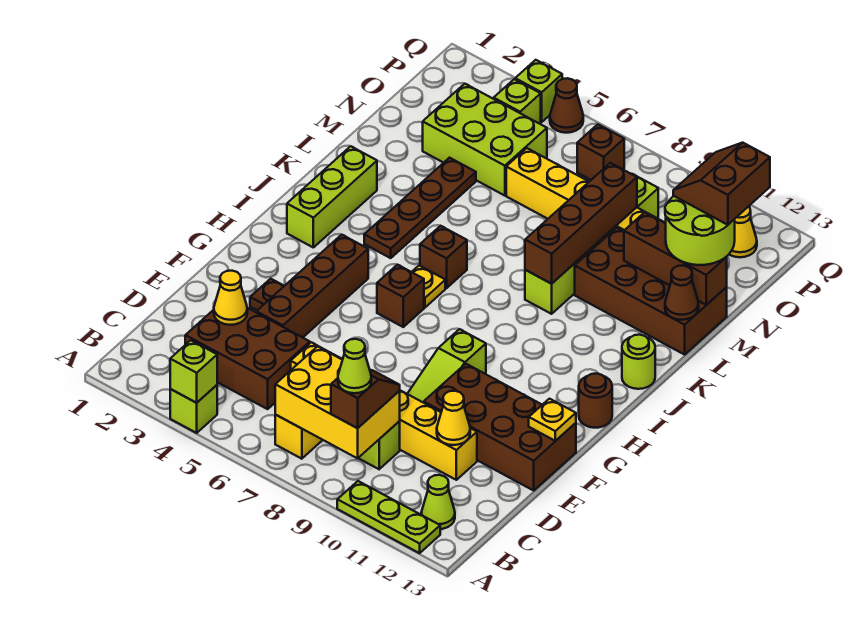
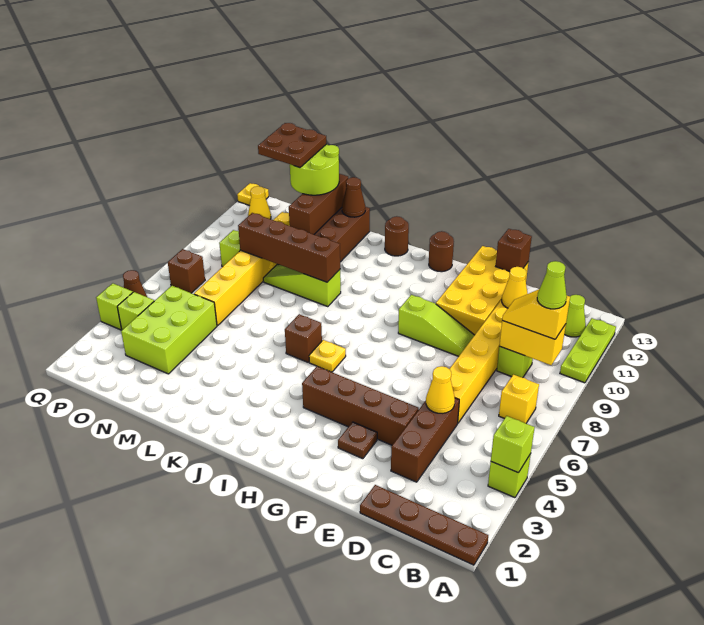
yellow brick B7:C9 level 2 -> yellow brick B9:C9 level 2
brown slope B9:C9 level 3 top B -> yellow slope B9:C9 level 3 top B
brown brick C3:D5 level 1 -> brown brick D3:D5 level 1
yellow cone D3 level 2 -> yellow cone D5 level 2
brown brick E10:F13 level 1 -> yellow brick E10:F13 level 1
yellow plate F13 level 2 -> yellow plate Q13 level 1
brown brick H6 level 1 -> brown brick E13 level 2
lime brick I2:K2 level 1 -> none
brown plate J4:M4 level 1 -> brown plate A1:D1 level 1
lime round brick J13 level 1 -> brown round brick J13 level 1
brown slope N12:O13 level 4 top 13 -> brown plate N12:O13 level 4

